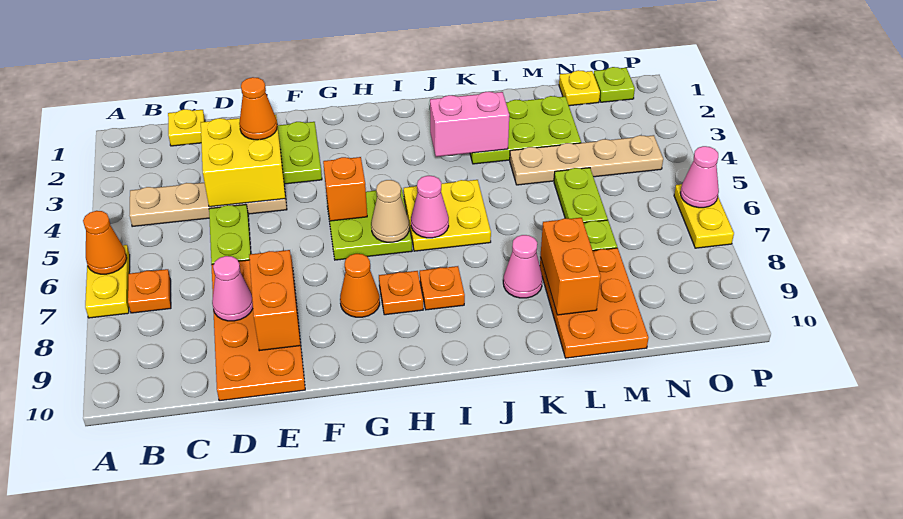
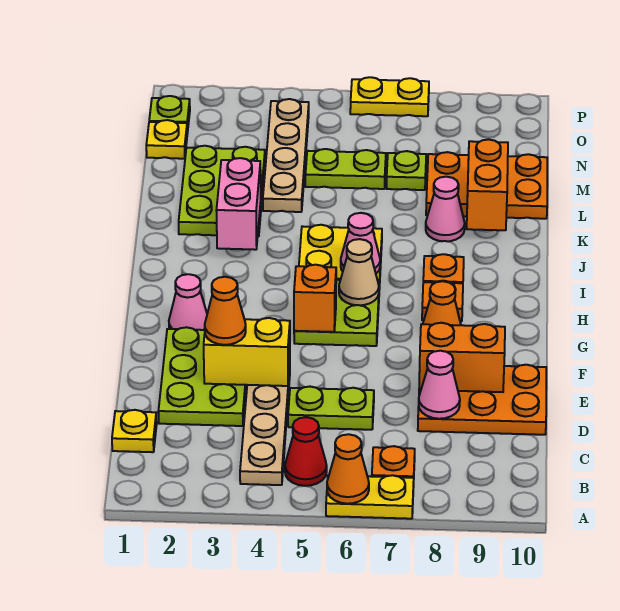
none -> red cone B5 level 1
yellow brick D3:E4 level 2 -> yellow brick E3:E4 level 2
orange plate D7:E10 level 1 -> orange plate D8:E10 level 1
orange brick L8:L9 level 2 -> orange brick K9:L9 level 2
pink cone P6 level 2 -> pink cone G2 level 1

